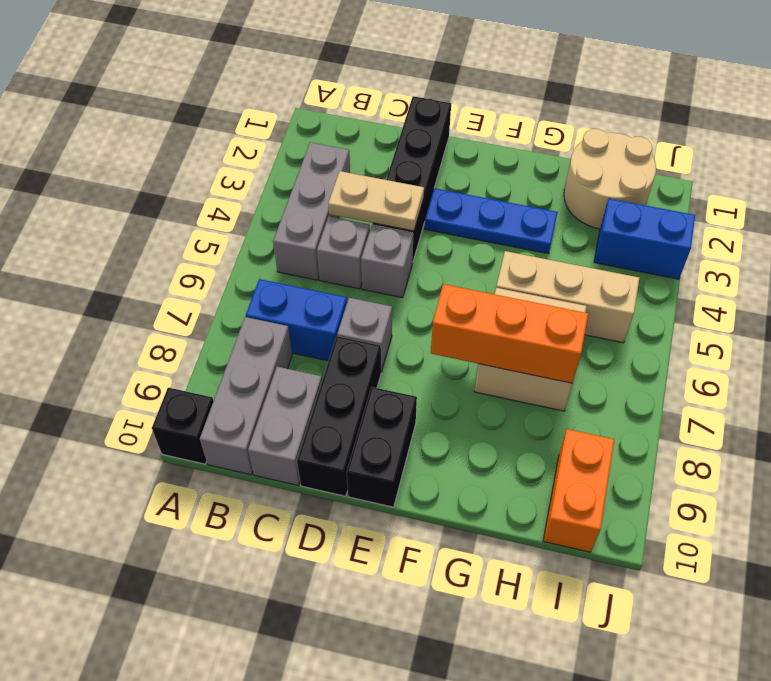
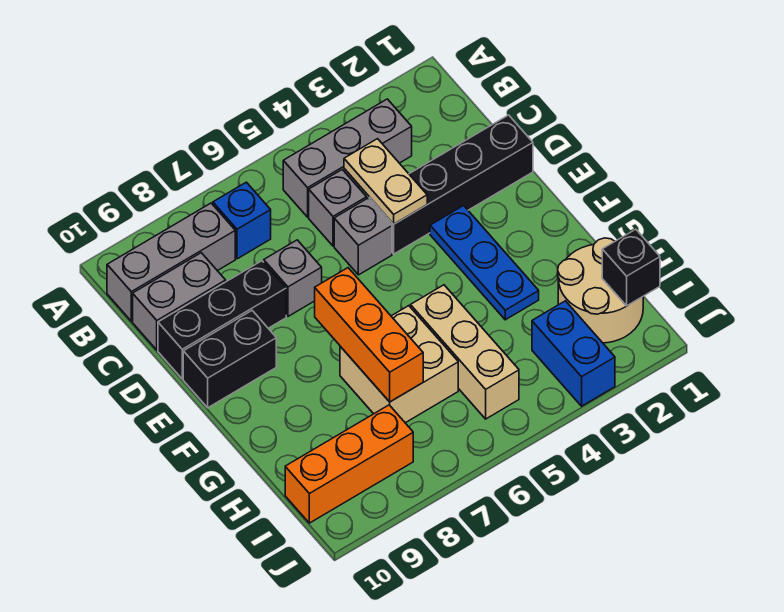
black brick A10 level 1 -> black brick I1 level 2
blue brick B7:C7 level 1 -> blue brick B7 level 1
orange brick I9:I10 level 1 -> orange brick I8:I10 level 1

